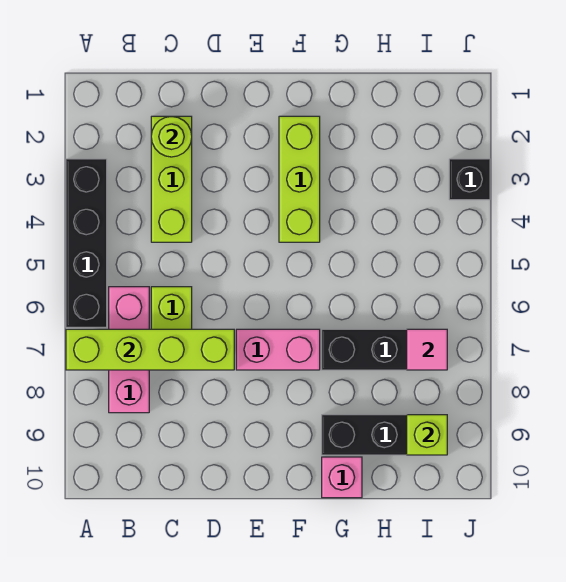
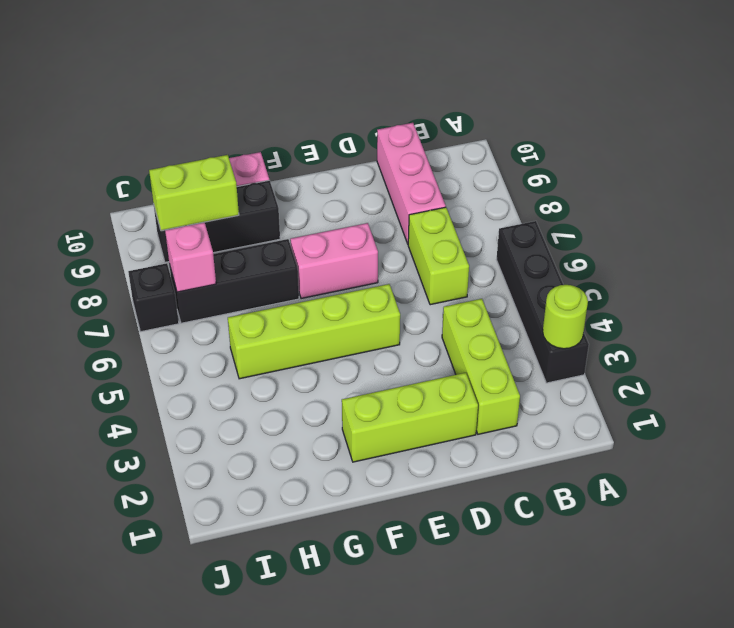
lime brick A7:D7 level 2 -> lime brick E5:H5 level 1
pink brick B6:B8 level 1 -> pink brick C8:C10 level 1
lime round brick C2 level 2 -> lime round brick A3 level 2
lime brick F2:F4 level 1 -> lime brick D2:F2 level 1
pink tile I7 level 2 -> pink brick I7 level 2
lime brick I9 level 2 -> lime brick H9:I9 level 2
black brick J3 level 1 -> black brick J7 level 1

